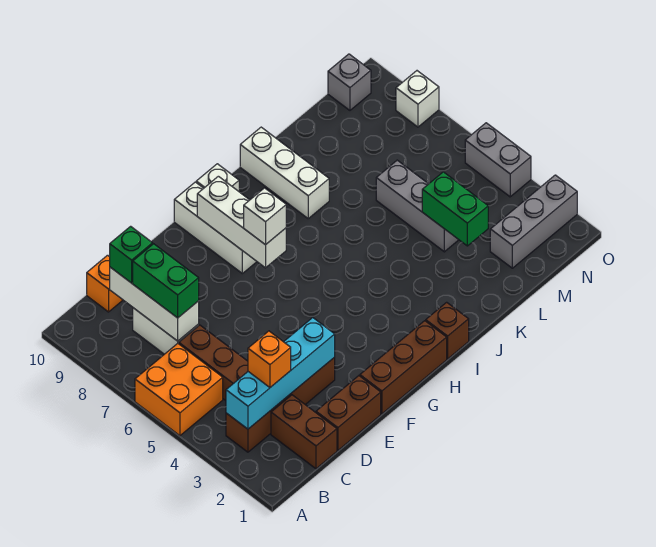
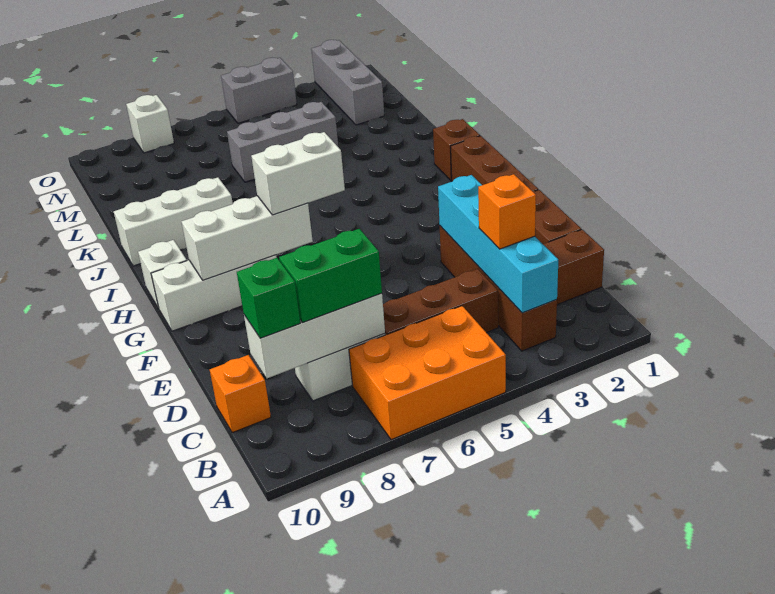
orange brick A5:B6 level 1 -> orange brick A5:B7 level 1
white brick G7 level 3 -> white brick G6:G7 level 3
green brick L3:L4 level 2 -> none
grey brick N10 level 1 -> none

